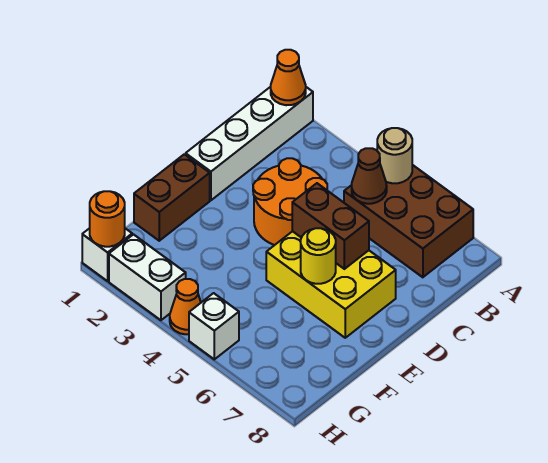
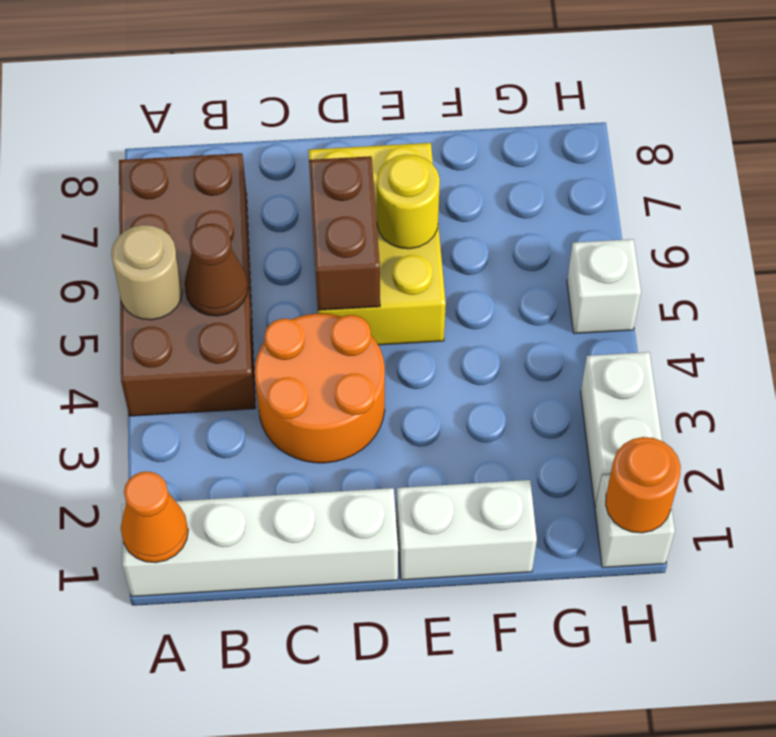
brown brick A5:B7 level 1 -> brown brick A4:B7 level 1
brown brick E1:F1 level 1 -> white brick E1:F1 level 1
orange cone H4 level 1 -> none

